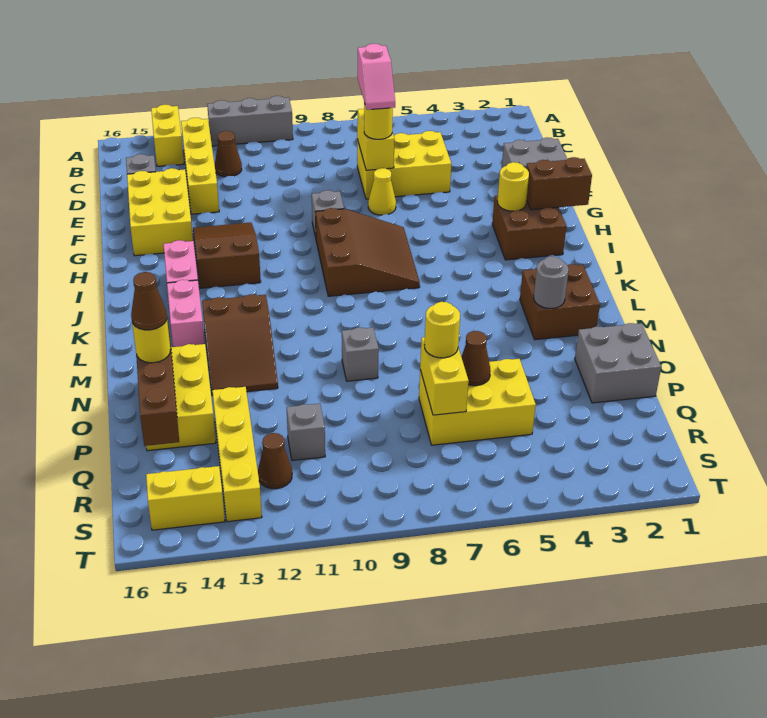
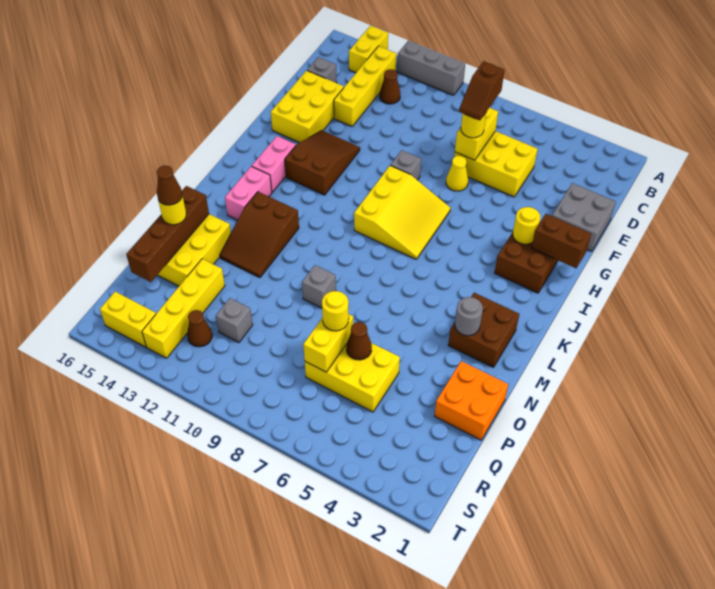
pink slope D7:E7 level 4 top D -> brown slope D7:E7 level 4 top D
brown slope H7:J9 level 1 top 9 -> yellow slope H7:J9 level 1 top 9
grey brick O1:P2 level 1 -> orange brick O1:P2 level 1

